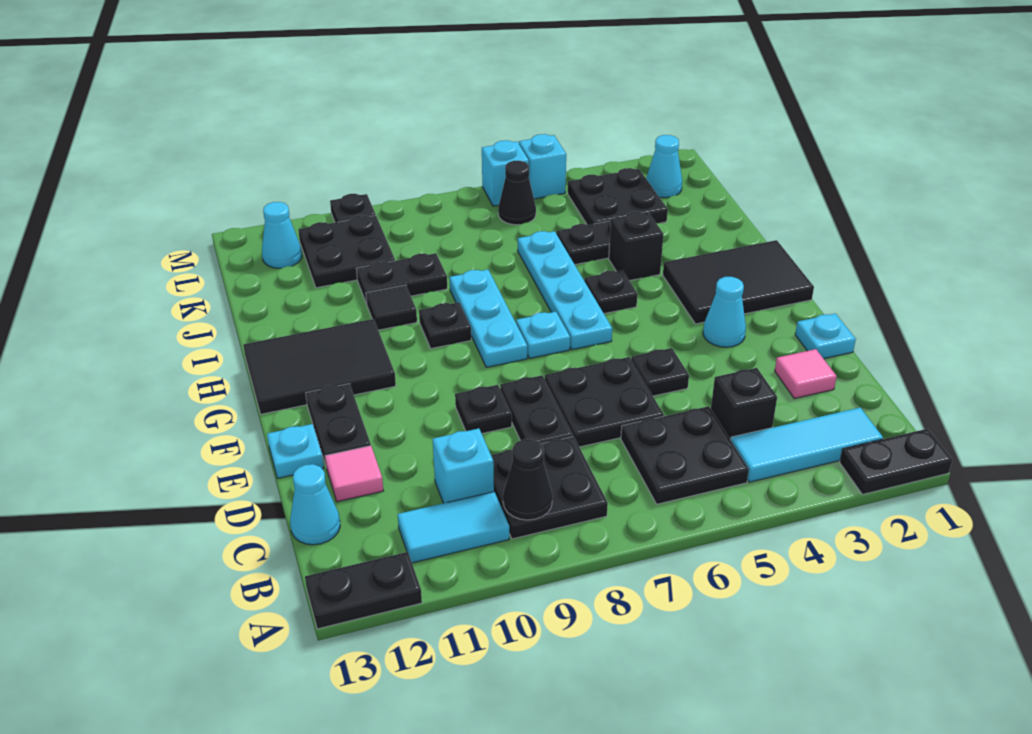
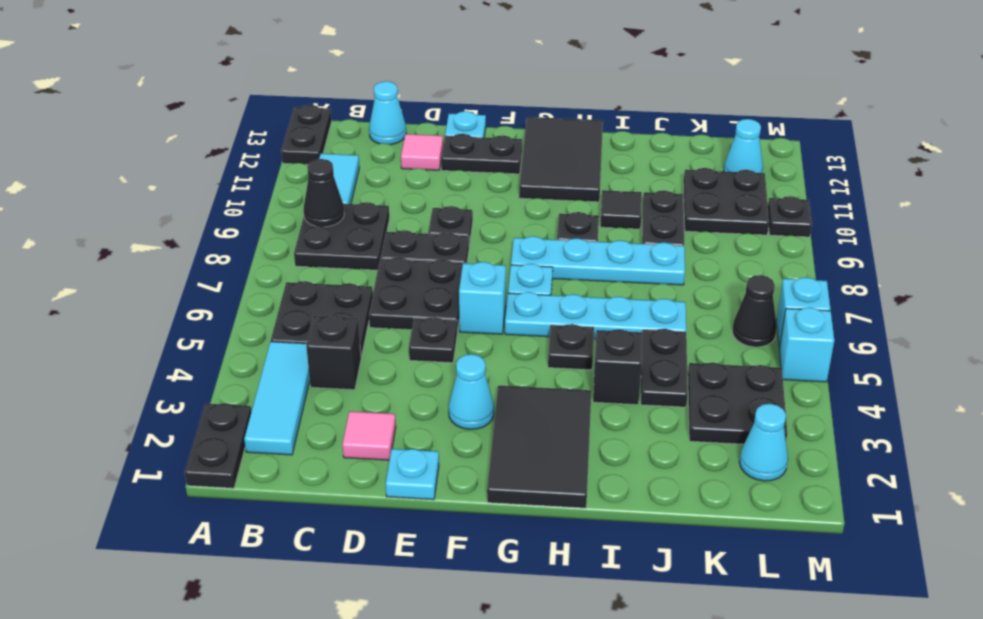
cyan brick C10 level 1 -> cyan brick F6 level 1
cyan plate G8:I8 level 1 -> cyan plate G8:J8 level 1

